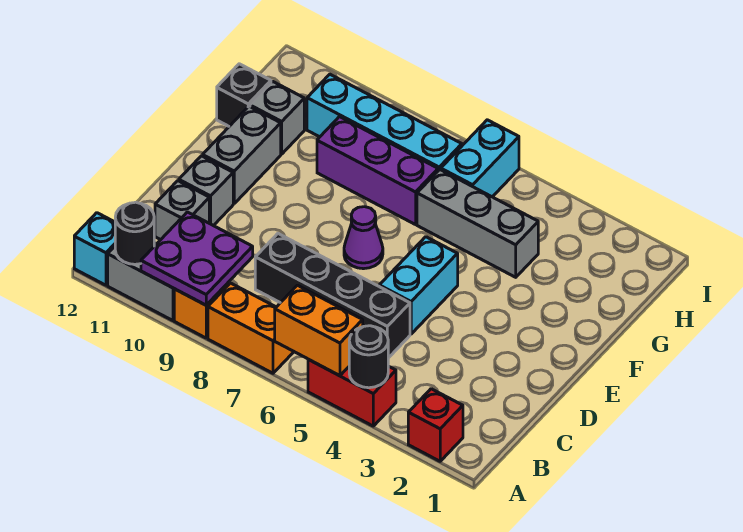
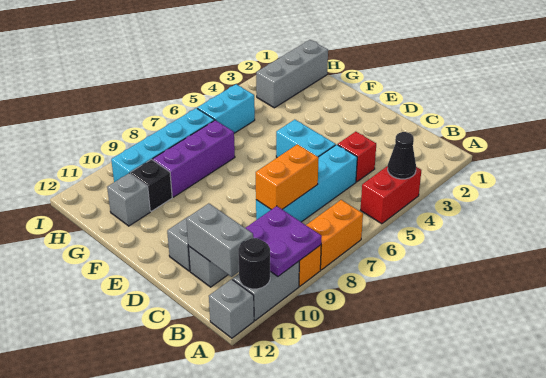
red brick A2 level 1 -> red brick C4 level 1
black round brick A4 level 2 -> black cone A4 level 2
orange brick A5:A6 level 2 -> orange brick C7:C8 level 2
cyan brick A12 level 1 -> grey brick A12 level 1
black brick C5:C8 level 1 -> cyan brick C5:C8 level 1
purple cone E7 level 1 -> none
grey brick E11:F11 level 1 -> grey brick B11:C11 level 2
grey brick G4:G6 level 1 -> grey brick H1:H3 level 1
black brick G12 level 1 -> black brick G10 level 1
cyan brick H6:I6 level 1 -> cyan brick H5:H6 level 1

